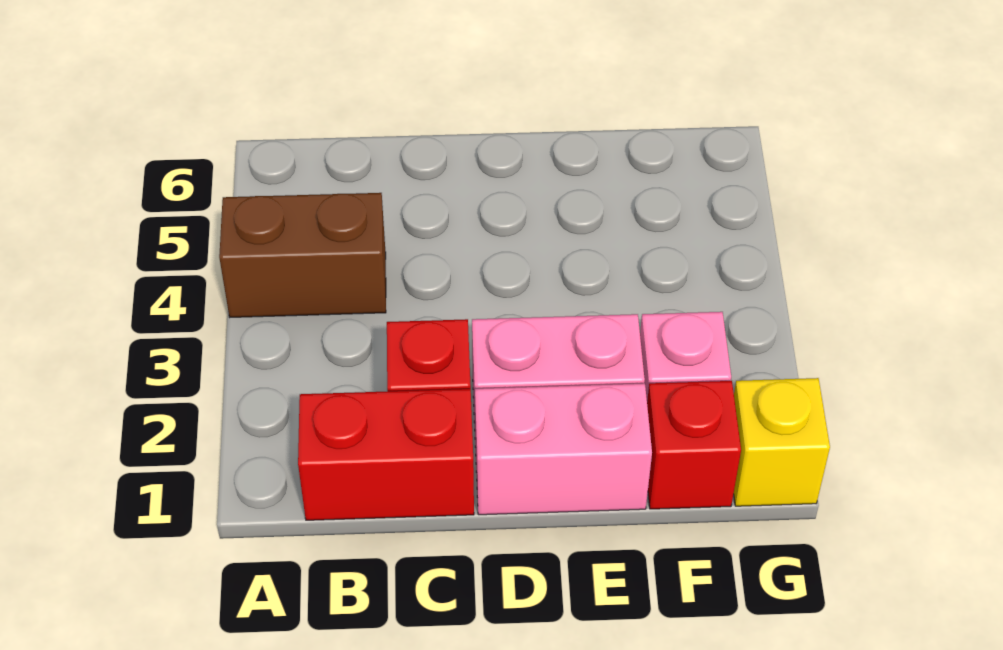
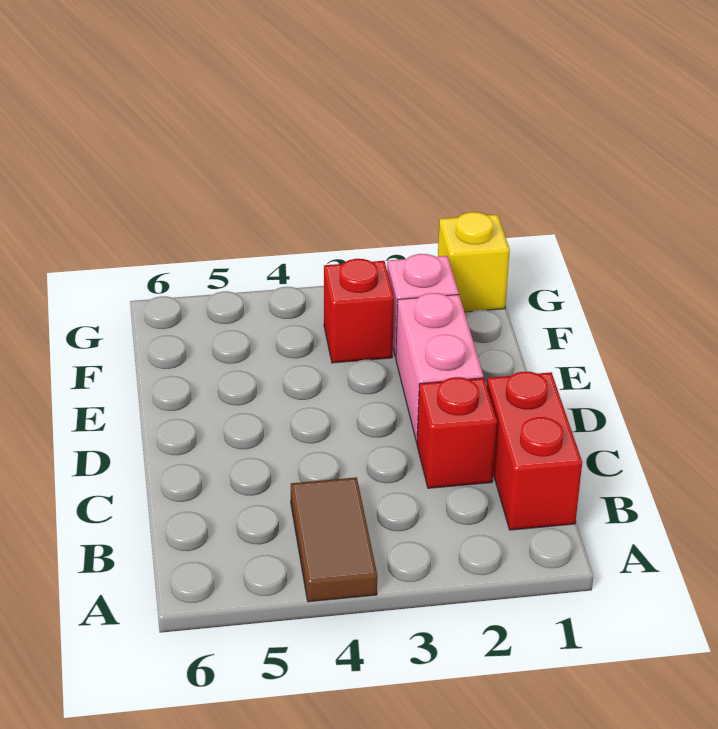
brown brick A4:B4 level 1 -> brown tile A4:B4 level 1
pink brick D1:E1 level 1 -> none
red brick F1 level 1 -> red brick F3 level 1

